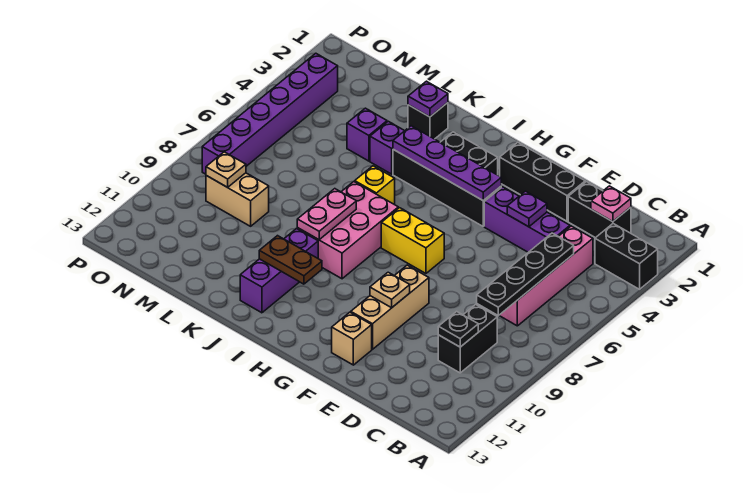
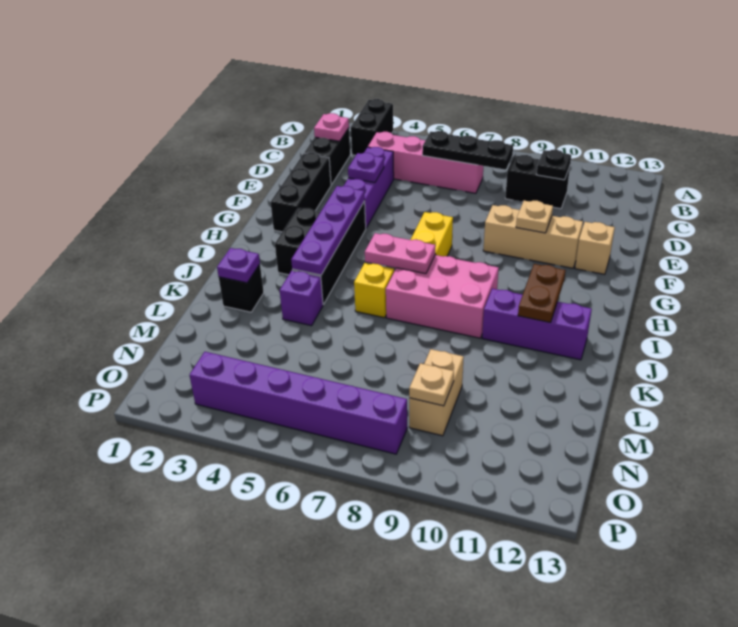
black plate C5:C8 level 2 -> black plate C6:C8 level 2
pink plate J8:J9 level 2 -> pink plate I6:I7 level 2
purple brick L4 level 1 -> none

